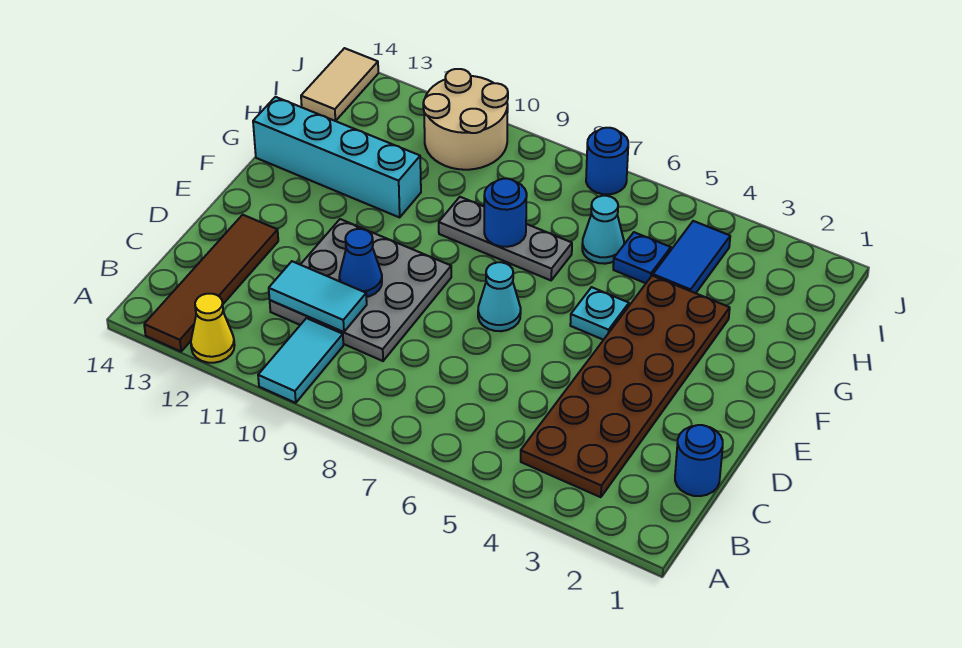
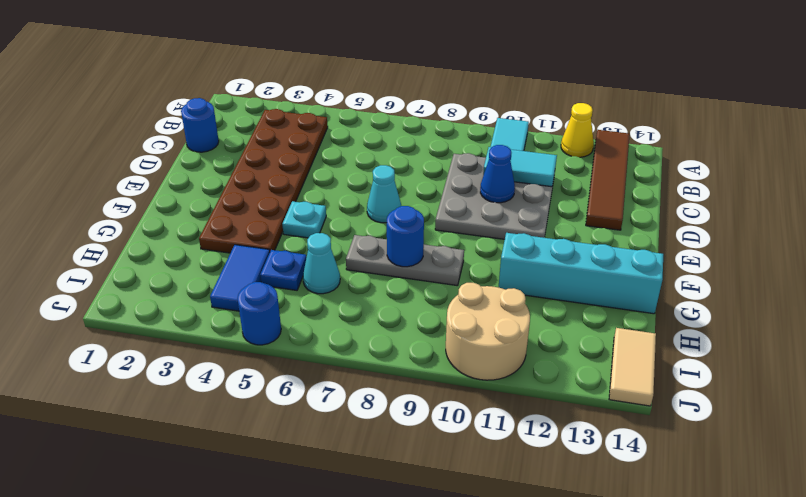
blue round brick J7 level 1 -> blue round brick J5 level 1

